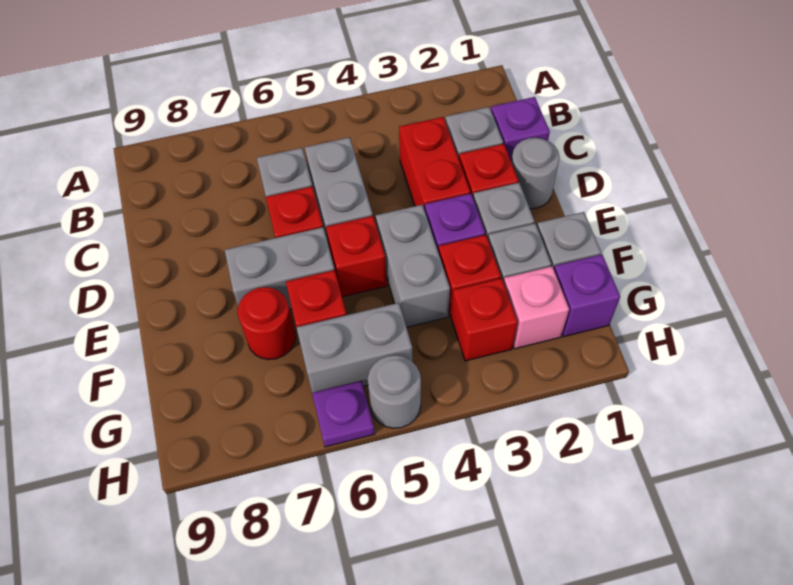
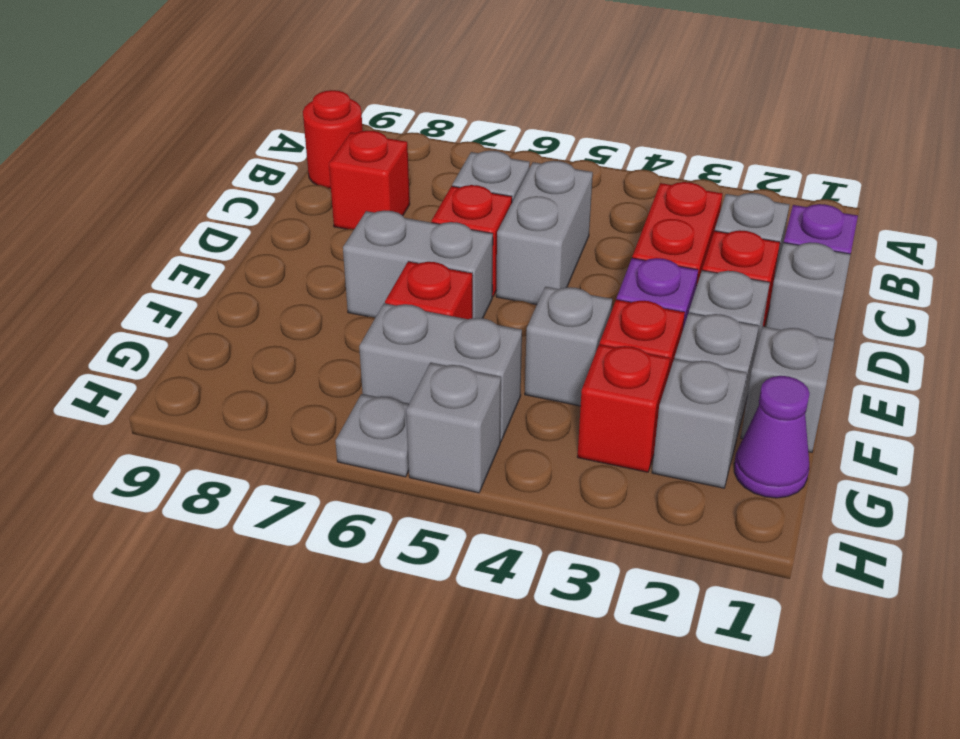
grey round brick D1 level 1 -> grey brick D1 level 1
grey brick E4:F4 level 1 -> grey brick F4 level 1
red brick E5 level 1 -> red brick C8 level 1
red round brick F7 level 1 -> red round brick B9 level 1
purple brick G1 level 1 -> purple cone G1 level 1
pink brick G2 level 1 -> grey brick G2 level 1
grey round brick H5 level 1 -> grey brick H5 level 1
purple plate H6 level 1 -> grey plate H6 level 1

